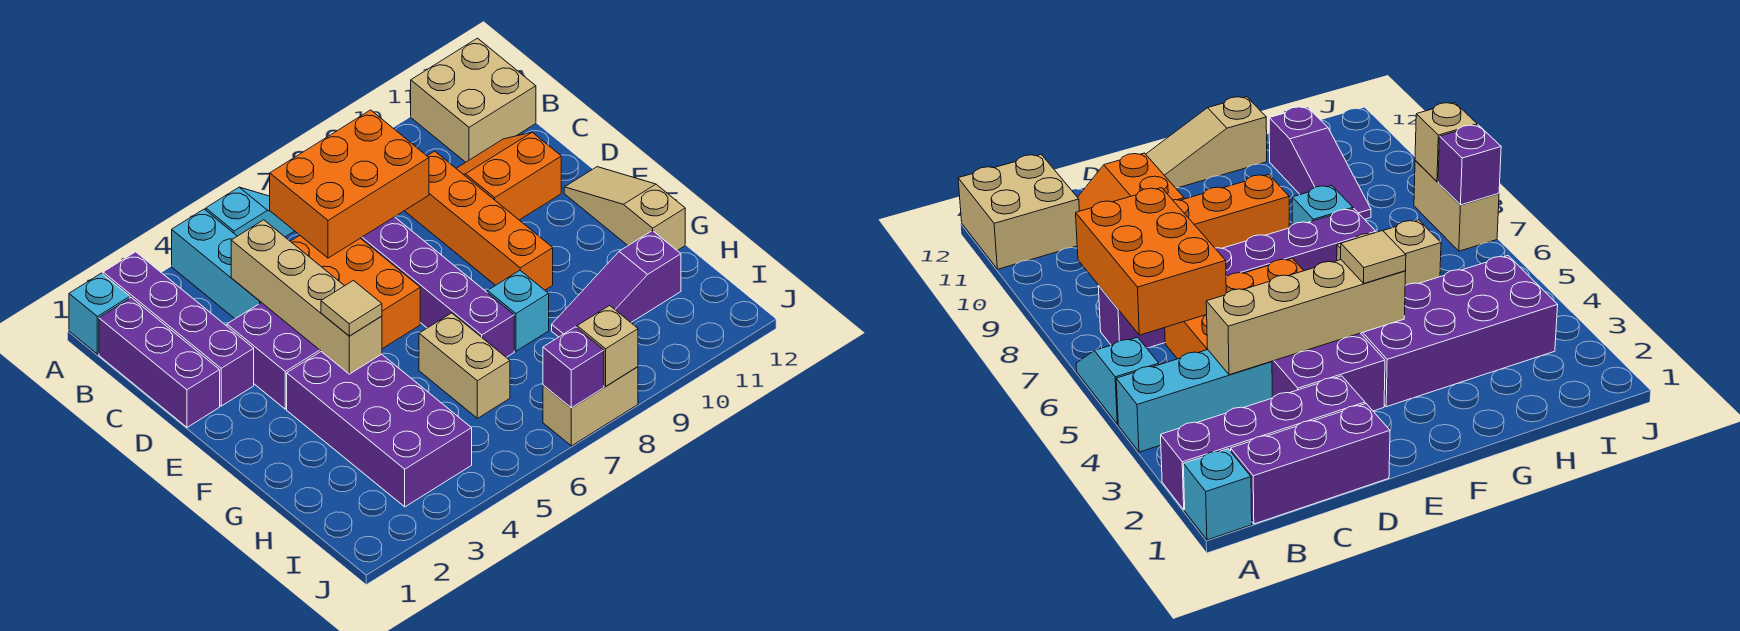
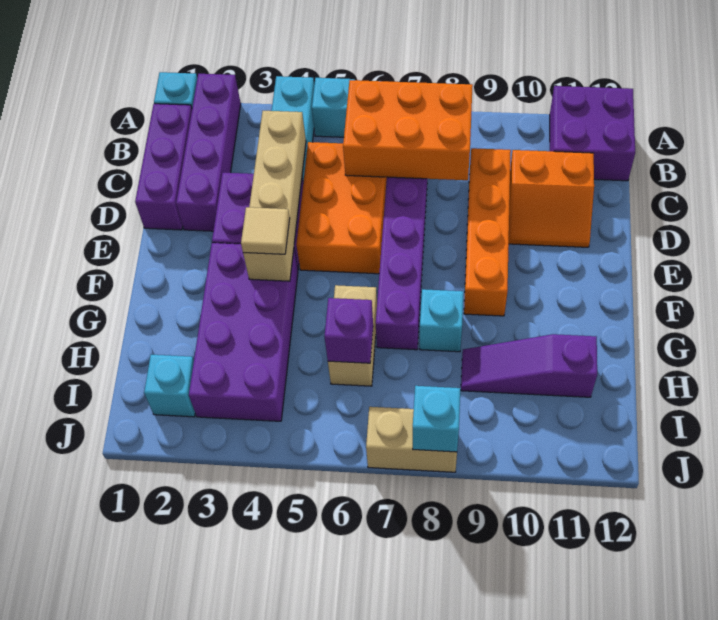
tan brick A11:B12 level 1 -> purple brick A11:B12 level 1
orange slope C10:D11 level 1 top D -> orange slope C10:D11 level 1 top C
tan slope E12:G12 level 1 top G -> none
none -> cyan brick I2 level 1
purple brick J7 level 2 -> purple brick H6 level 2
tan brick J8 level 2 -> cyan brick J8 level 2

